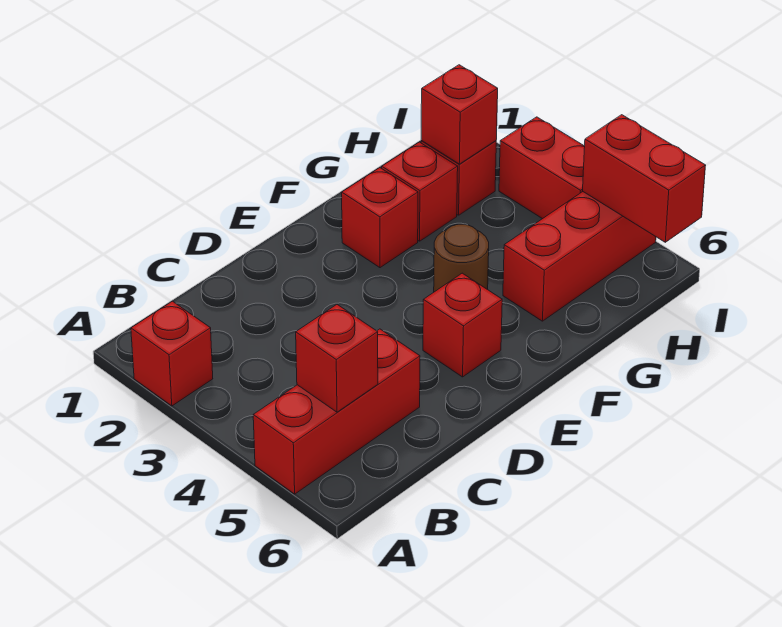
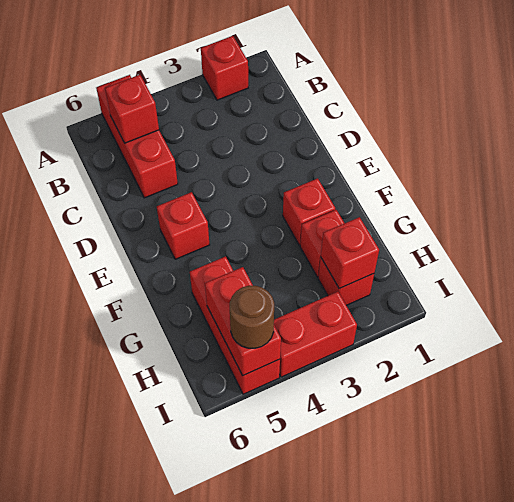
brown round brick F4 level 1 -> brown round brick I5 level 3
red brick I5:I6 level 2 -> red brick H5:I5 level 2

